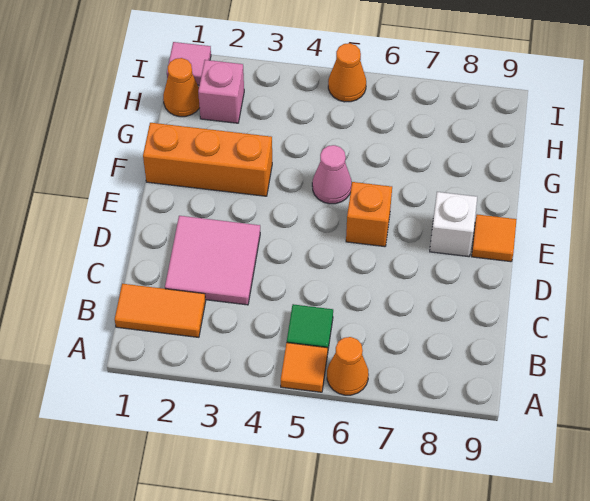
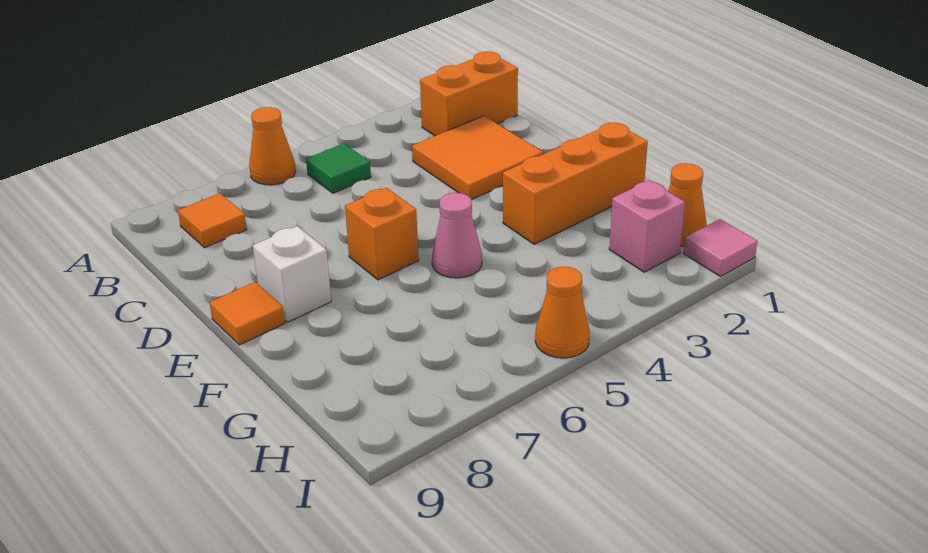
orange tile A5 level 1 -> orange tile B8 level 1
orange tile B1:B2 level 1 -> orange brick B1:B2 level 1
pink tile C2:D3 level 1 -> orange tile C2:D3 level 1

